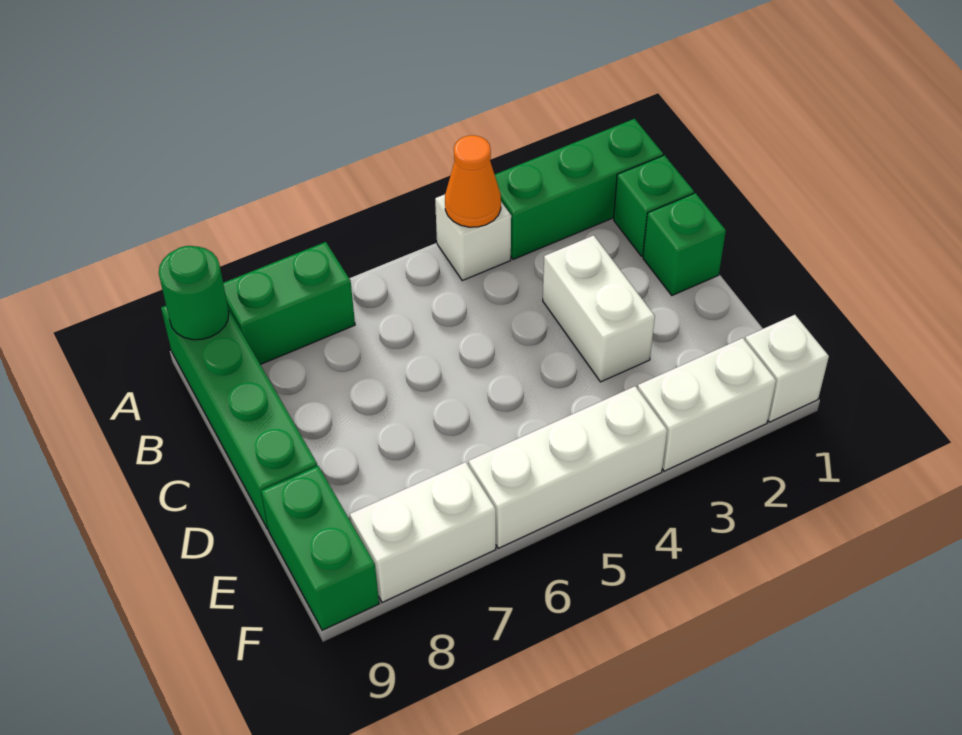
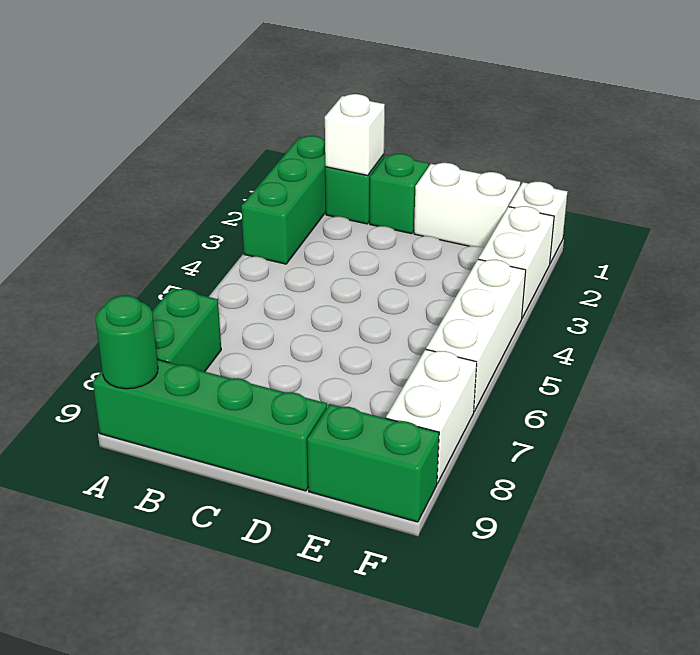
white brick A4 level 1 -> white brick B1 level 2
orange cone A4 level 2 -> none
white brick C3:D3 level 1 -> white brick D1:E1 level 1

